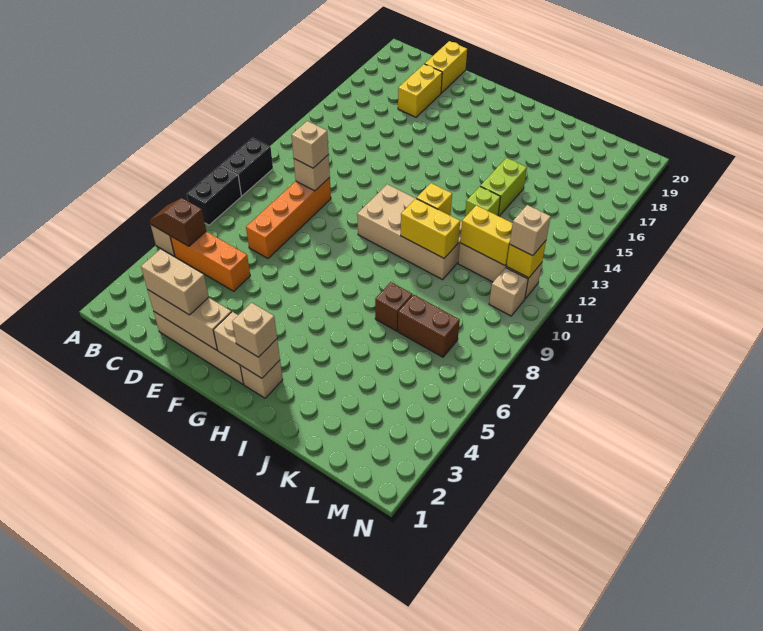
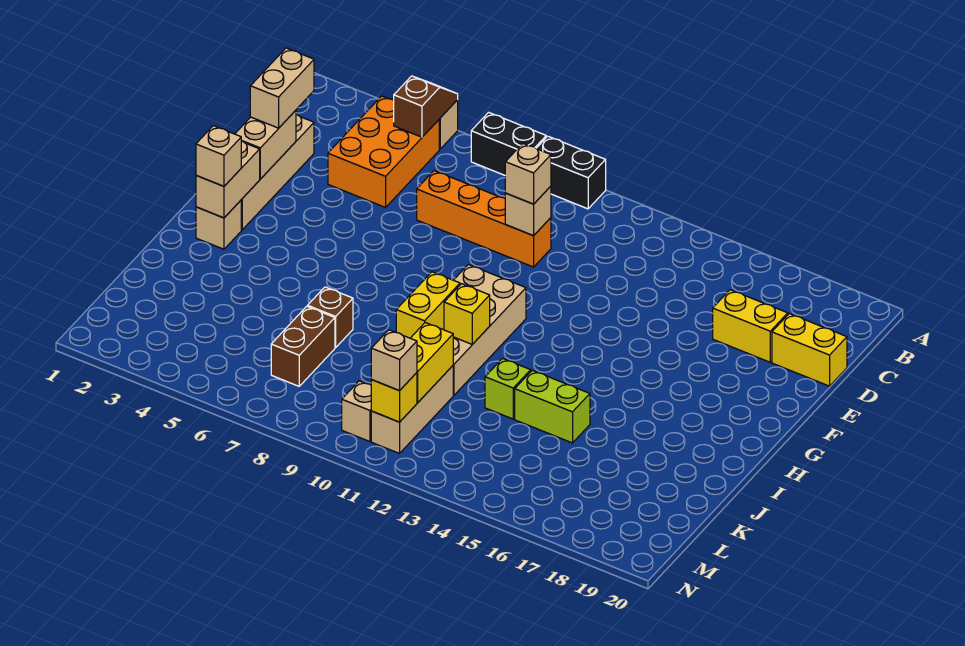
orange brick B5:D5 level 1 -> orange brick B4:D5 level 1
tan brick D2:F2 level 2 -> tan brick E2:F2 level 2

